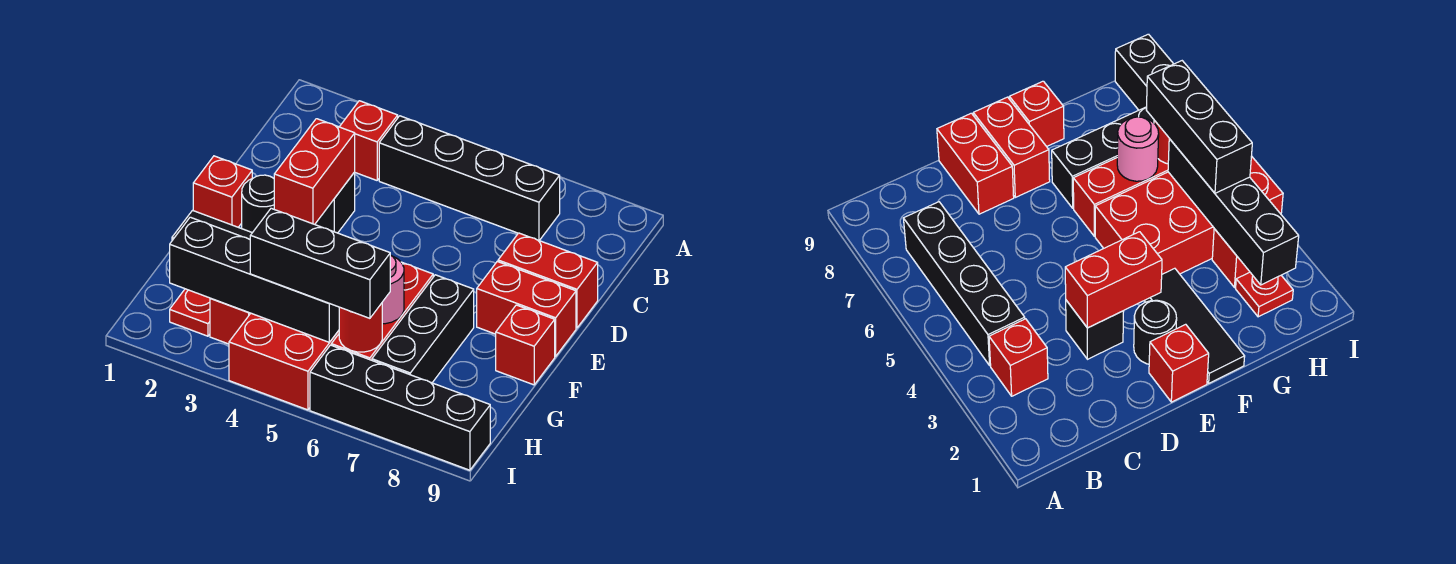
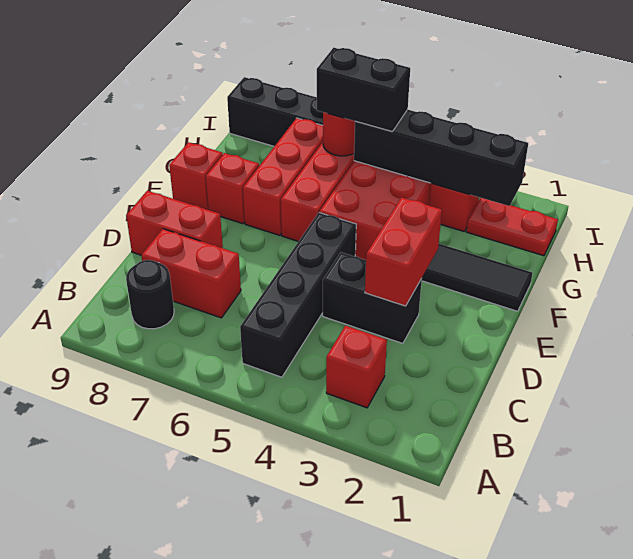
black brick B4:B7 level 1 -> black brick B5:E5 level 1
black brick D3 level 1 -> black brick D3:D4 level 1
red brick E1 level 1 -> red brick F8 level 1
black round brick E2 level 1 -> black round brick B8 level 1
red brick E8:E9 level 1 -> red brick C7:C8 level 1
black brick F7:H7 level 1 -> red brick F7:H7 level 1
pink round brick G6 level 2 -> none
red plate H2 level 1 -> red plate H1:H2 level 1
black brick H4:H6 level 3 -> black brick H5:H6 level 3

